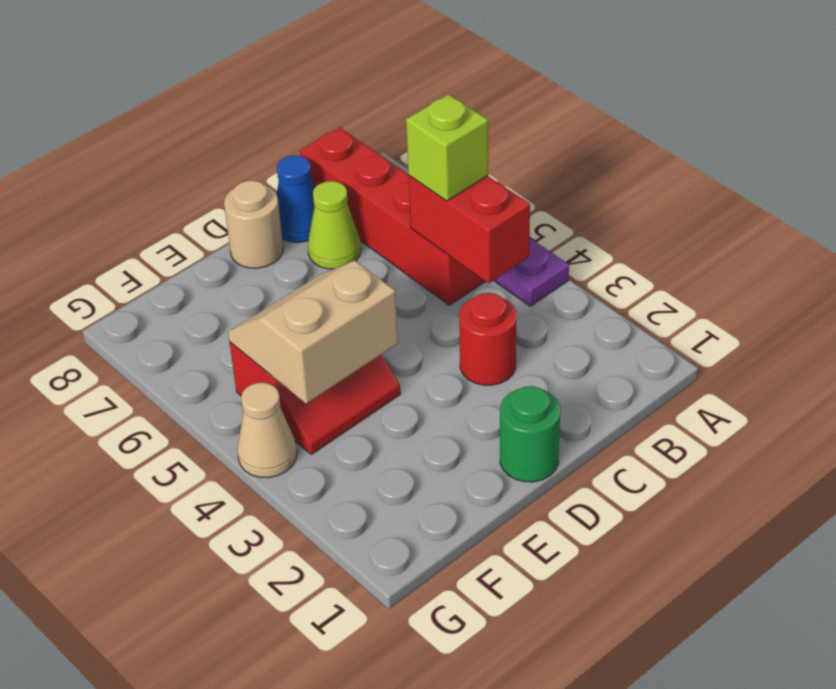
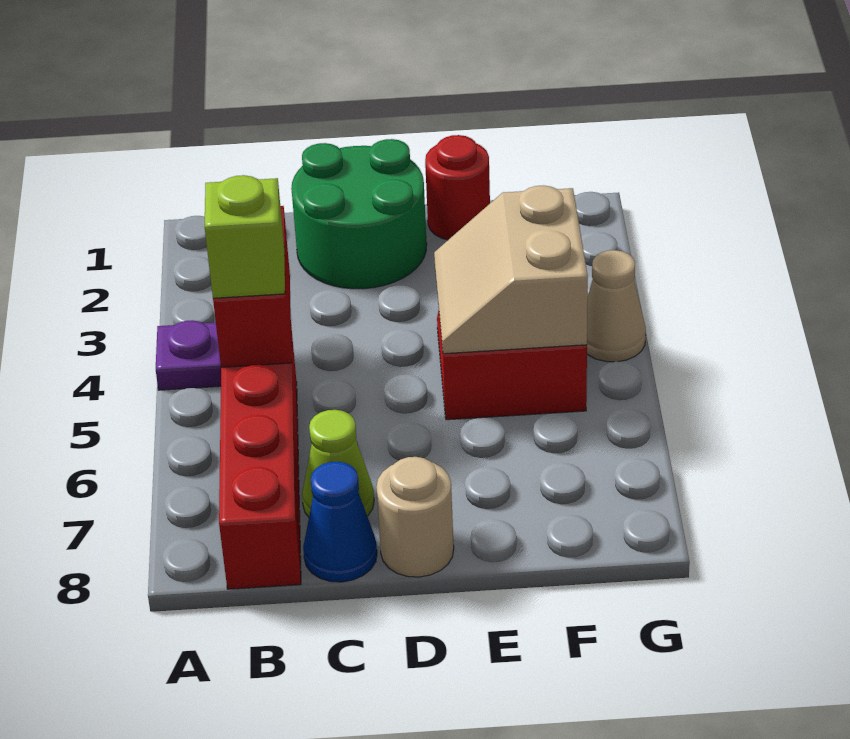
red round brick C3 level 1 -> red round brick E1 level 1
green round brick D1 level 1 -> green round brick C1:D2 level 1
tan slope E4:F5 level 2 top 4 -> tan slope E4:F5 level 2 top F

